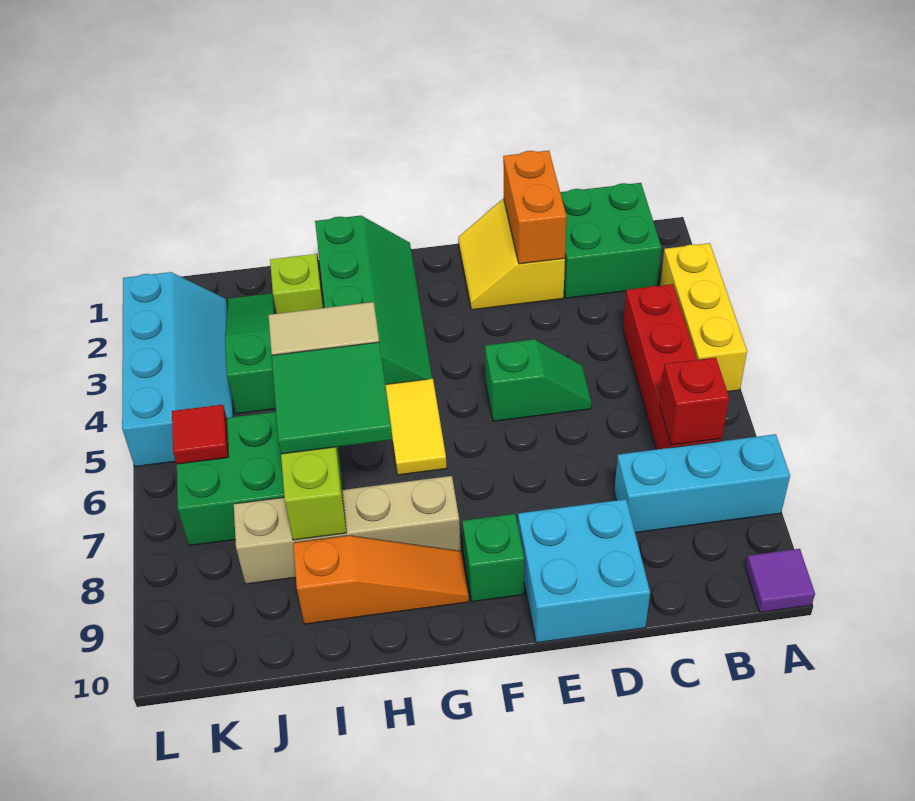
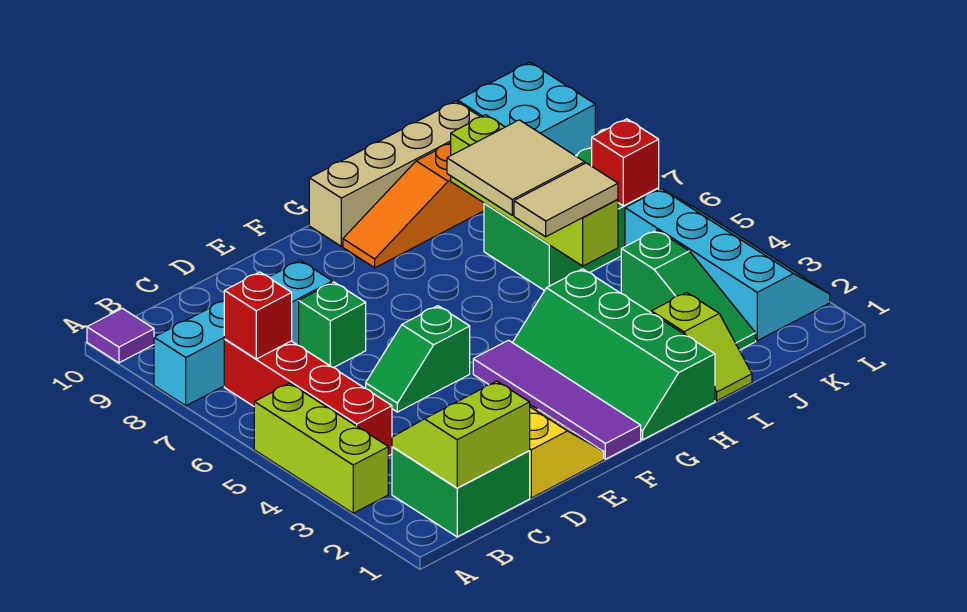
yellow brick A3:A5 level 1 -> lime brick A3:A5 level 1
cyan brick A8:C8 level 1 -> cyan brick A8:D8 level 1
none -> lime slope B1:C2 level 2 top 1
orange brick D1:D2 level 2 -> none
cyan brick D9:E10 level 1 -> cyan brick K9:L10 level 1
none -> purple tile F1:F4 level 1
green brick F9 level 1 -> green brick D7 level 1
yellow tile G5:G6 level 1 -> none
tan brick G8:J8 level 1 -> tan brick G10:J10 level 1
green tile H6:I7 level 3 -> tan tile H6:I7 level 3
cyan slope K2:L5 level 1 top L -> cyan slope K2:L5 level 1 top K
red tile K6 level 2 -> red brick K6 level 2

